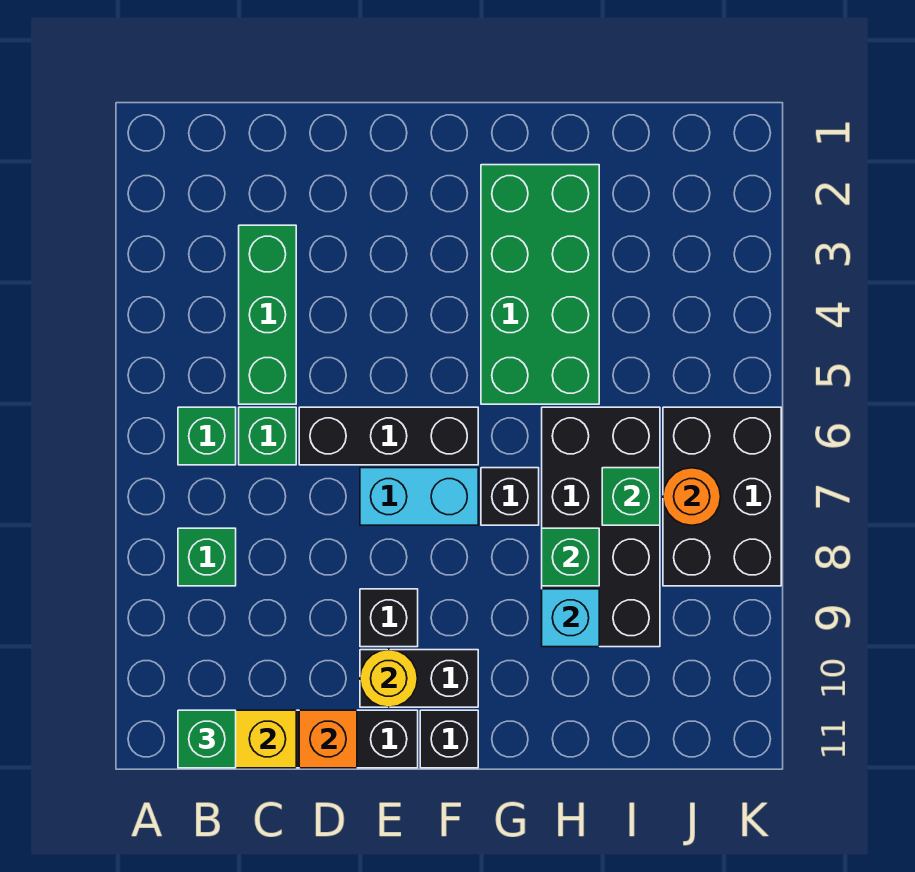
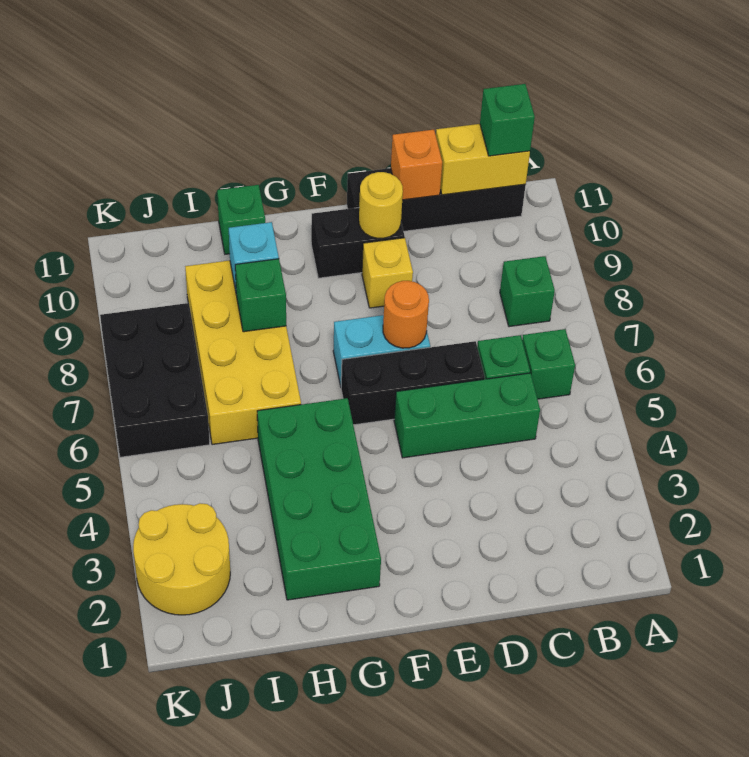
green brick C3:C5 level 1 -> green brick C5:E5 level 1
black brick E9 level 1 -> yellow brick E9 level 1
black brick F11 level 1 -> none
black brick G7 level 1 -> none
black brick H6:I9 level 1 -> yellow brick H6:I9 level 1
green brick I7 level 2 -> green brick H11 level 1
none -> yellow round brick J2:K3 level 1
orange round brick J7 level 2 -> orange round brick E7 level 2

